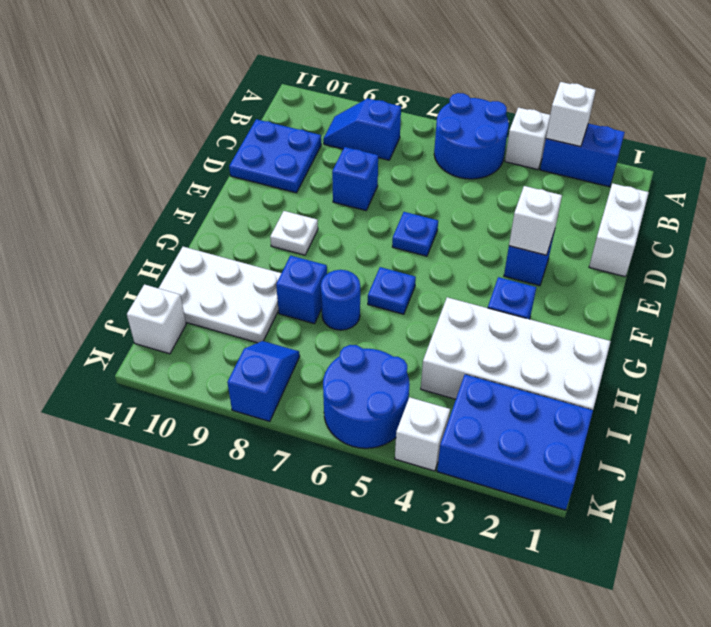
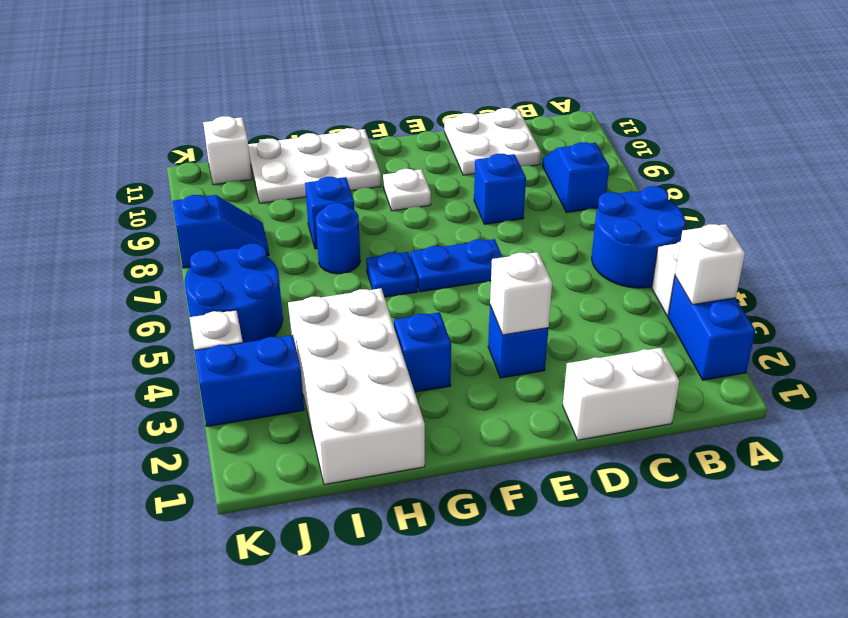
blue plate C10:D11 level 1 -> white plate C10:D11 level 1
blue plate E6 level 1 -> blue plate E6:F6 level 1
white plate H9:I11 level 1 -> white plate G10:I11 level 1
blue brick J1:K3 level 1 -> blue brick J3:K3 level 1

